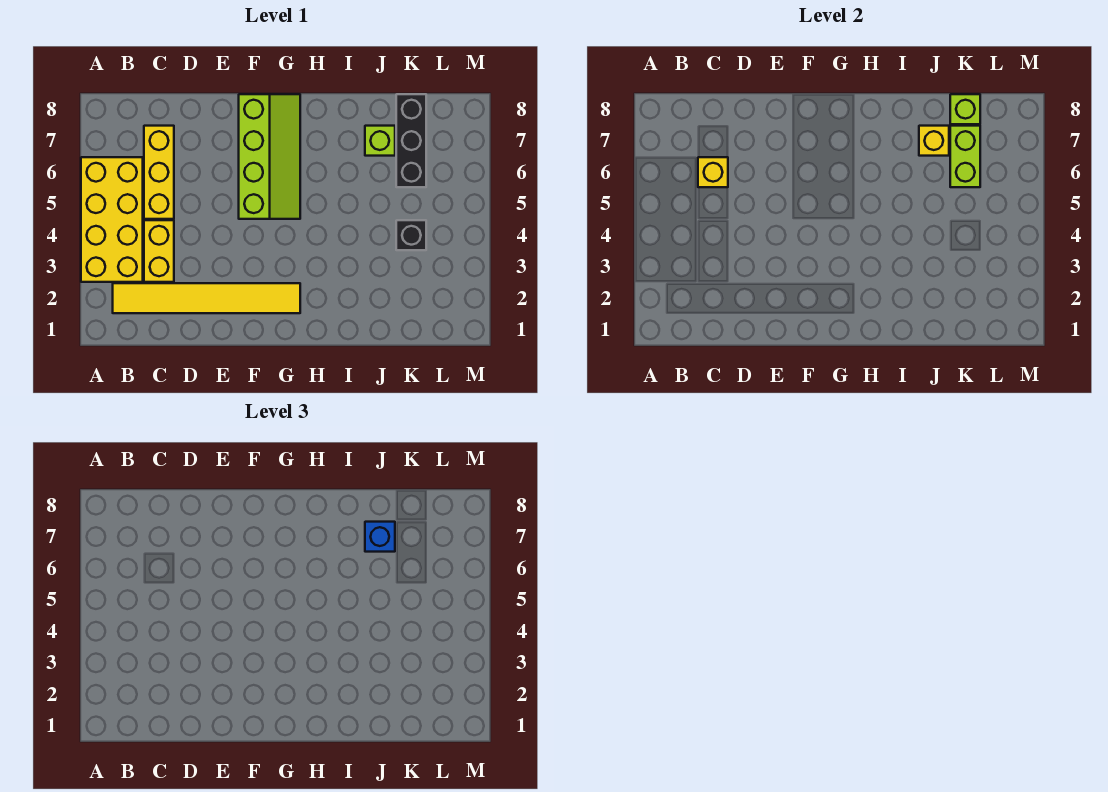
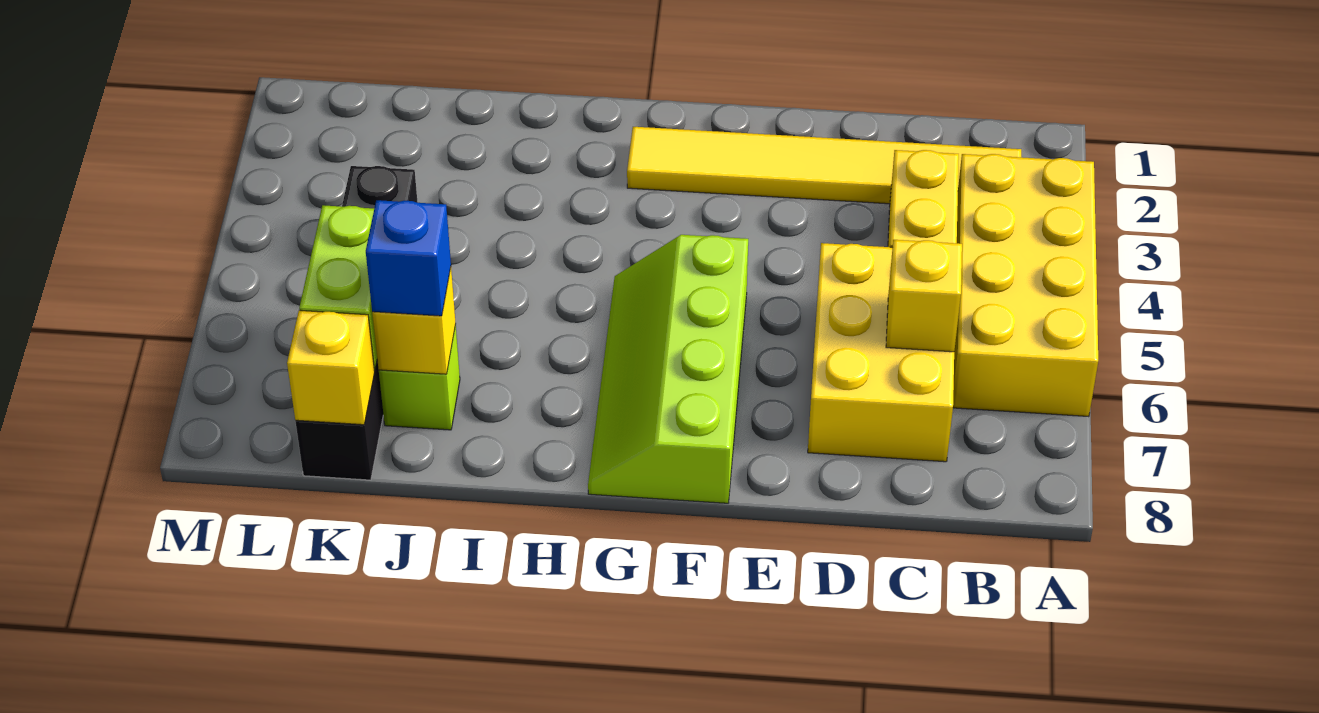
yellow brick C5:C7 level 1 -> yellow brick C5:D7 level 1
lime brick K8 level 2 -> yellow brick K8 level 2

